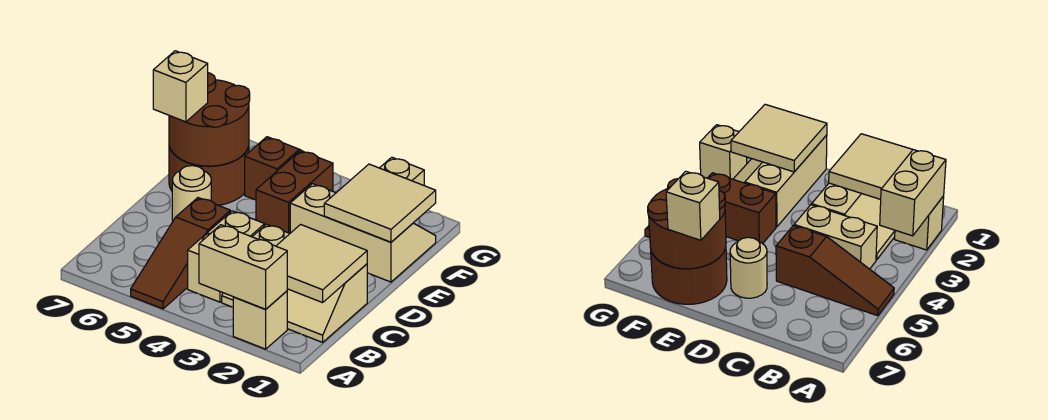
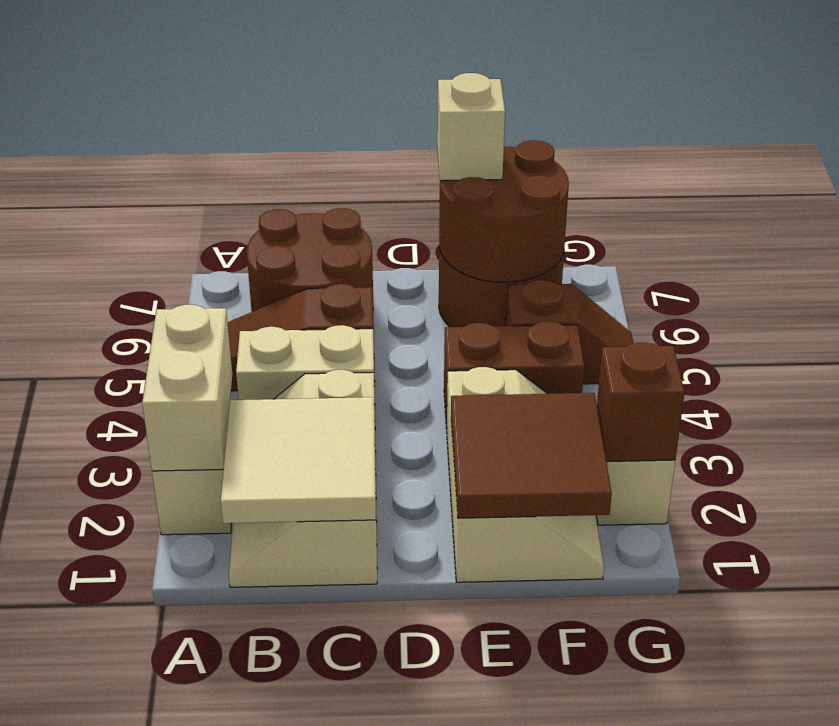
none -> brown round brick B6:C7 level 1
tan round brick D6 level 1 -> none
tan tile E1:F2 level 2 -> brown tile E1:F2 level 2
none -> brown brick G2 level 2

